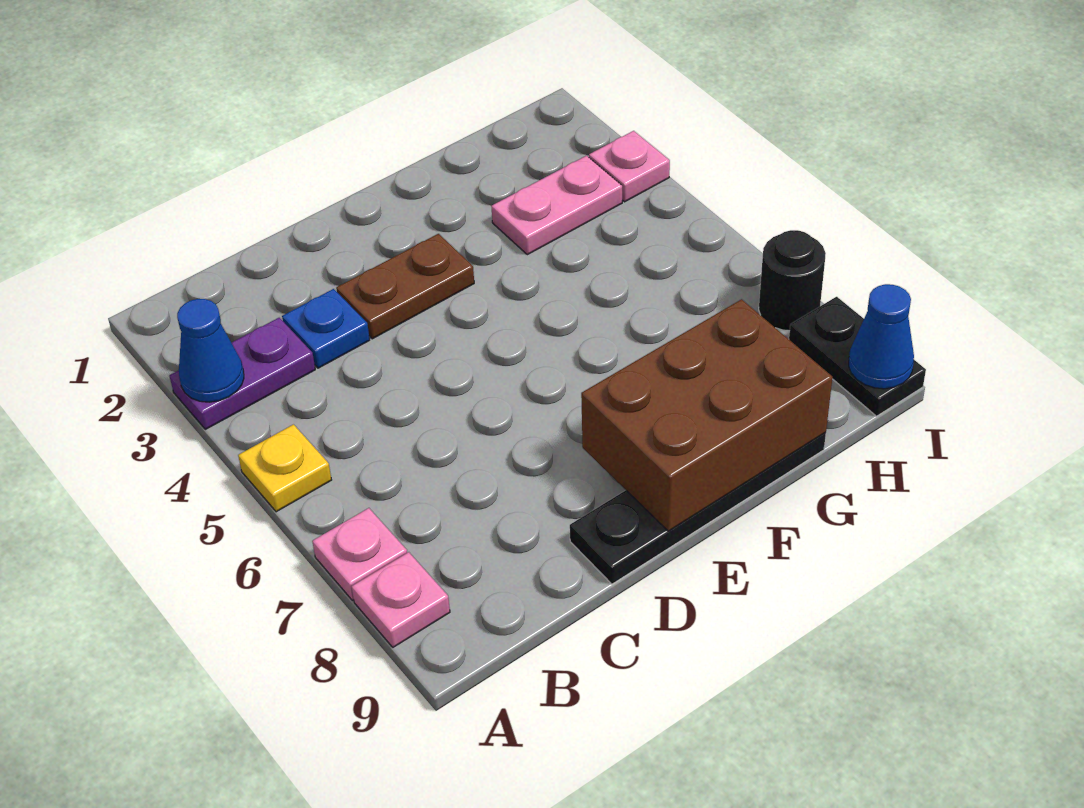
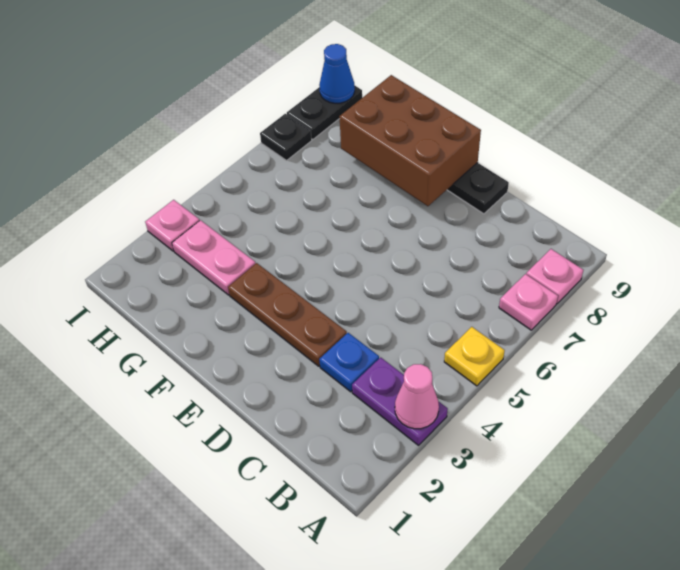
blue cone A3 level 2 -> pink cone A3 level 2
brown plate D3:E3 level 1 -> brown plate D3:F3 level 1
black round brick I7 level 1 -> black plate I7 level 1

